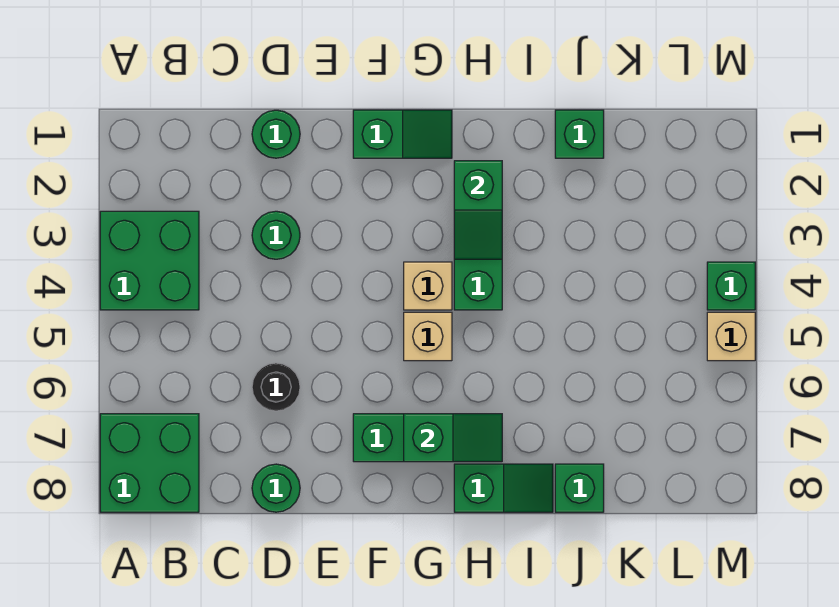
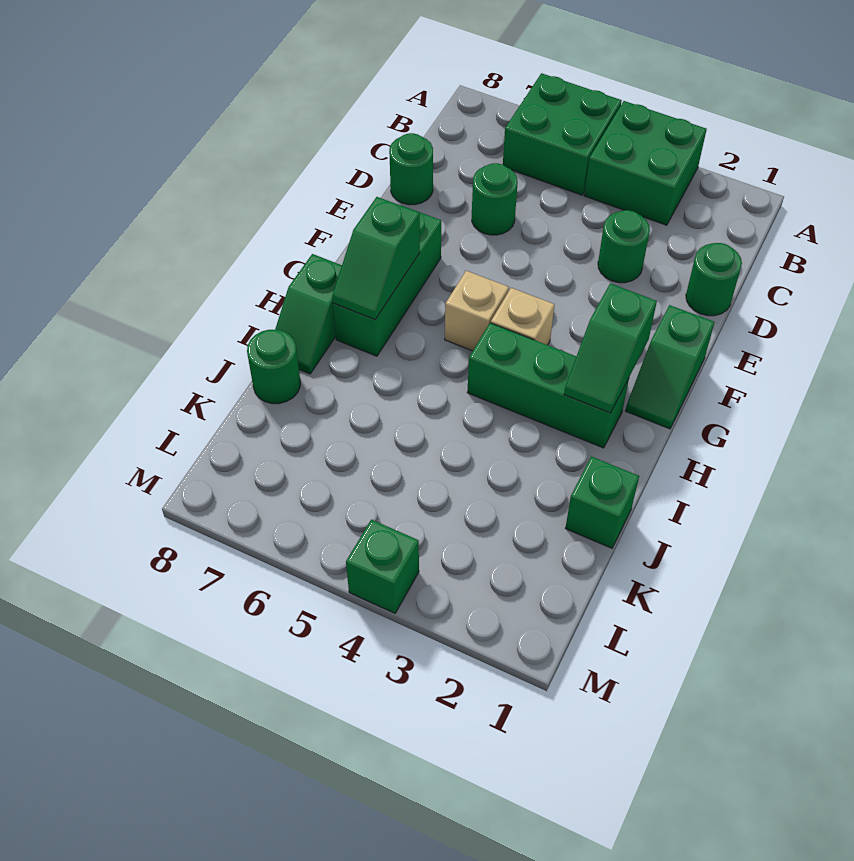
green brick A7:B8 level 1 -> green brick A5:B6 level 1
black round brick D6 level 1 -> green round brick D6 level 1
green slope H2:H3 level 2 top 2 -> green slope G2:H2 level 2 top G
green brick J8 level 1 -> green round brick J8 level 1
tan brick M5 level 1 -> none

